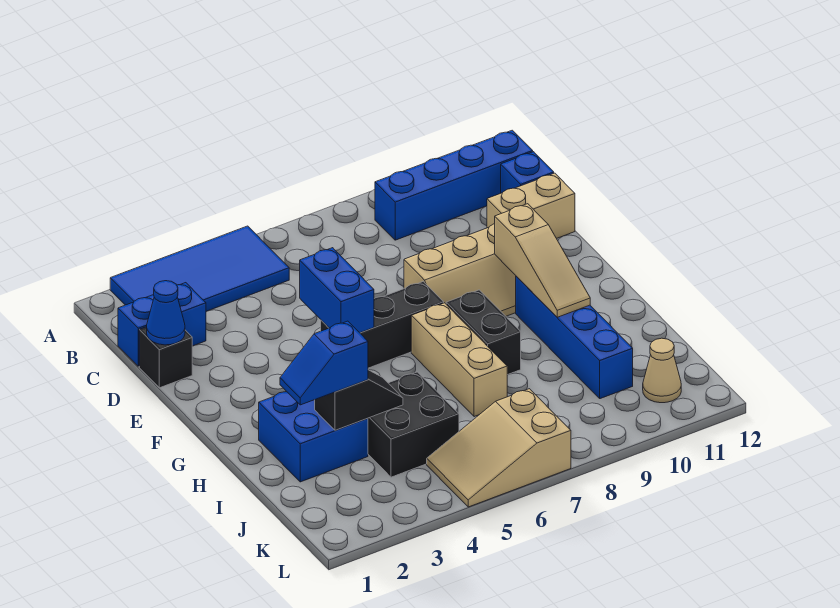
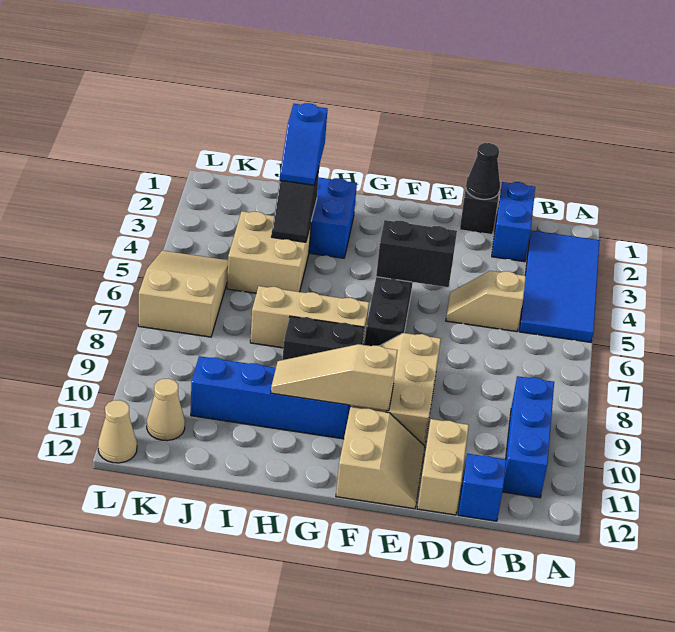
blue brick B9:B12 level 1 -> blue brick B9:B11 level 1
none -> tan slope C5:D5 level 1 top C
blue cone D1 level 2 -> black cone D1 level 2
blue brick E5:F5 level 2 -> black brick E5:F5 level 2
none -> tan slope E11:F12 level 1 top F
blue slope I2:I3 level 3 top 3 -> blue slope I2:I3 level 3 top 2
black brick I4:J5 level 1 -> tan brick I4:J5 level 1
none -> tan cone L12 level 1

